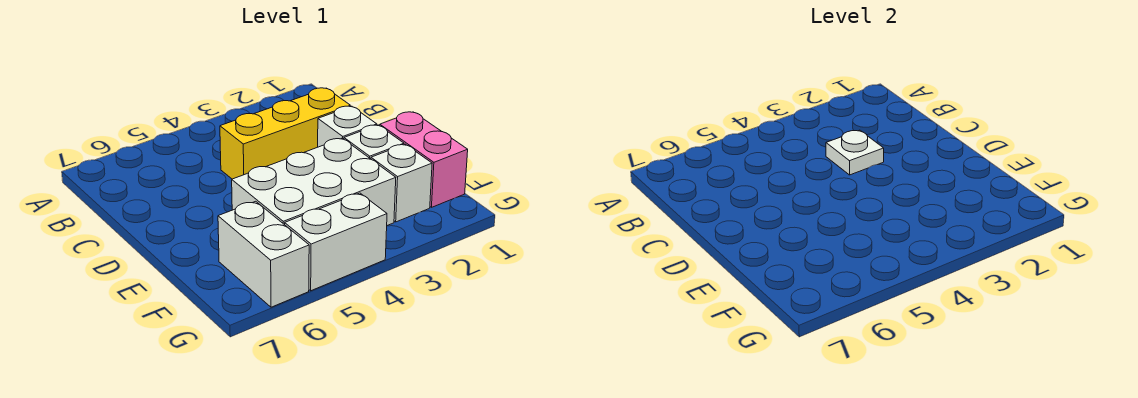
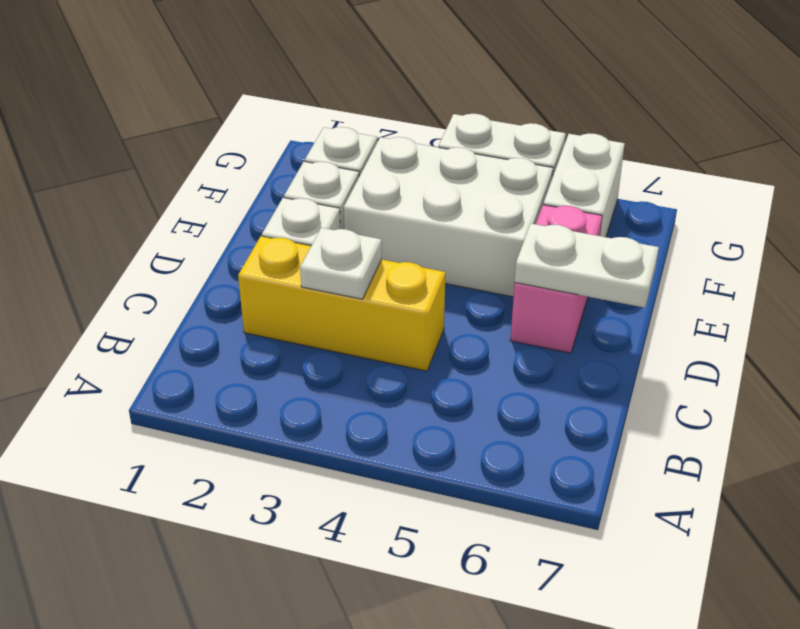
none -> white plate D6:D7 level 2
pink brick E1:F1 level 1 -> pink brick D6:E6 level 1

